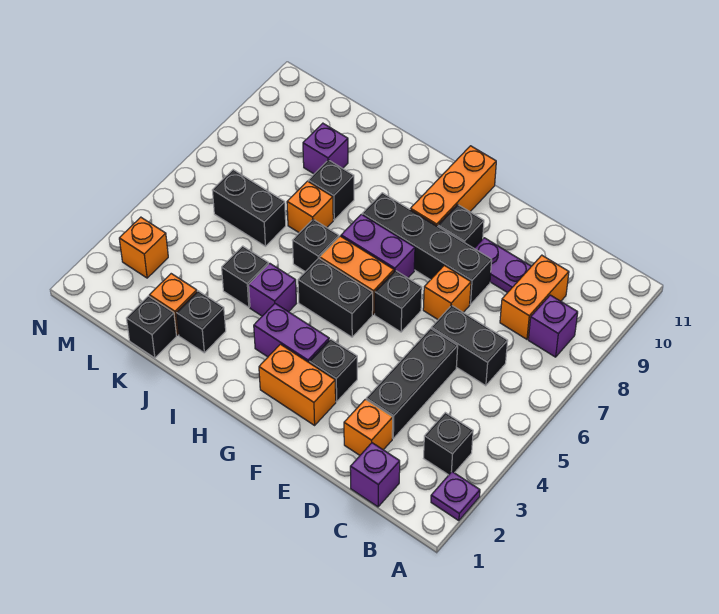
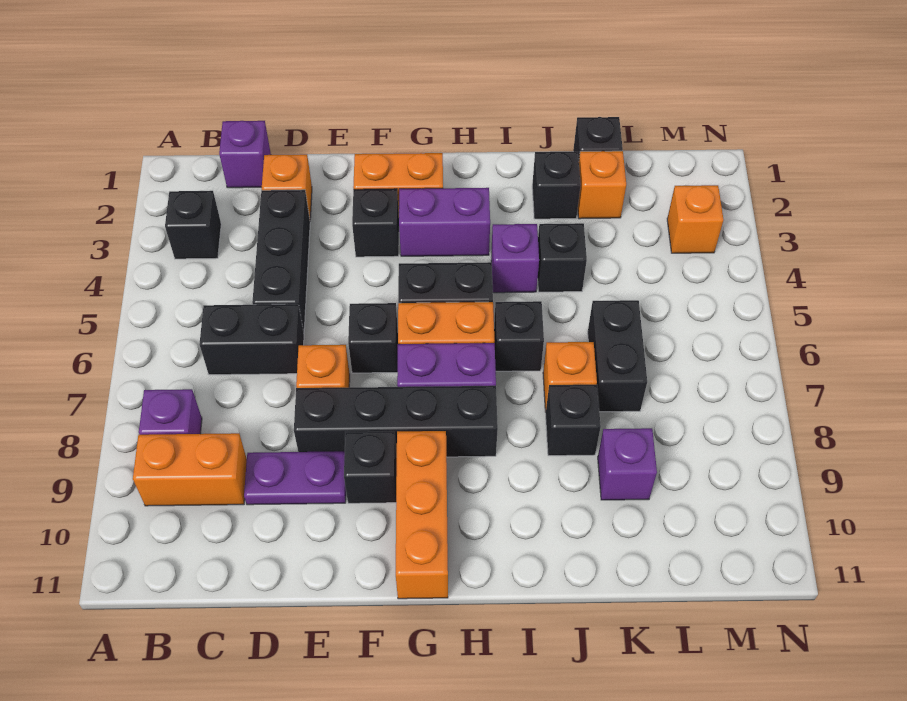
purple plate A2 level 1 -> none
orange brick C8:C9 level 1 -> orange brick B9:C9 level 1
black brick K6:L6 level 1 -> black brick K6:K7 level 1

